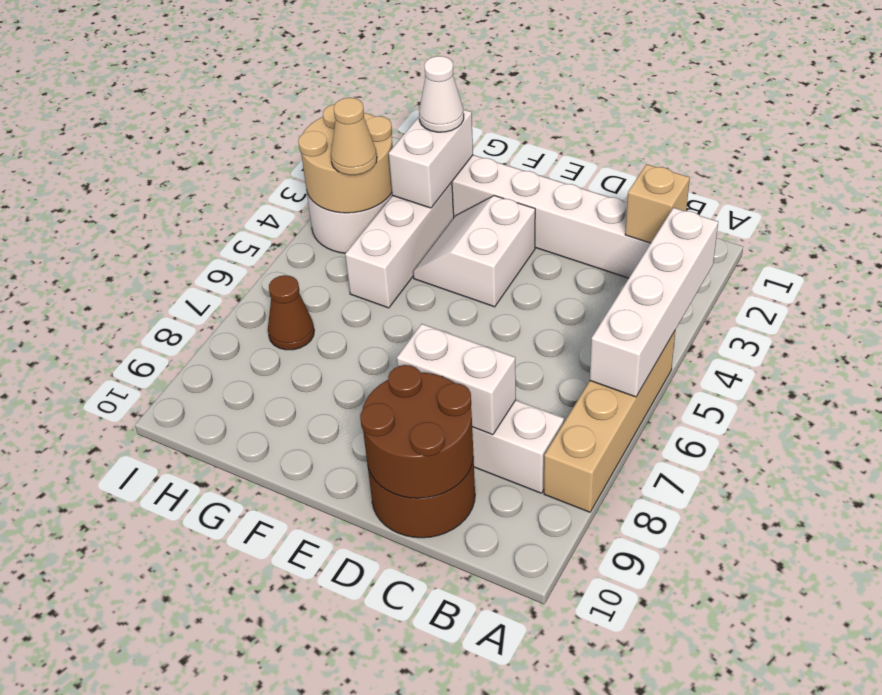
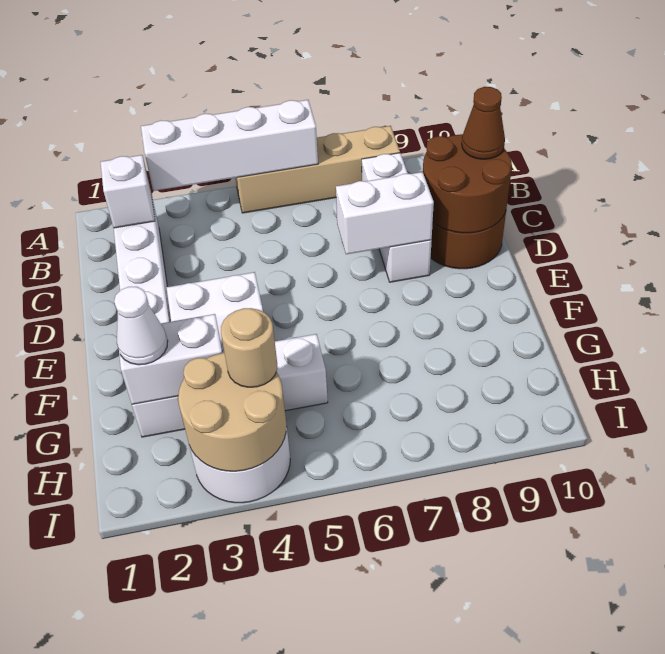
tan brick B2 level 2 -> white brick B2 level 2
white brick C8:D8 level 2 -> white brick D7:D8 level 2
tan cone H4 level 3 -> tan round brick H4 level 3
brown cone H7 level 1 -> brown cone C10 level 3

